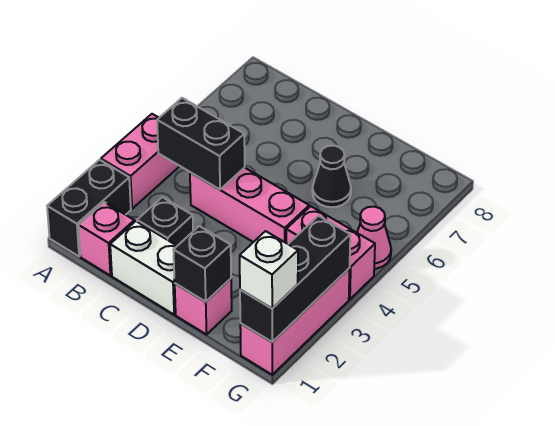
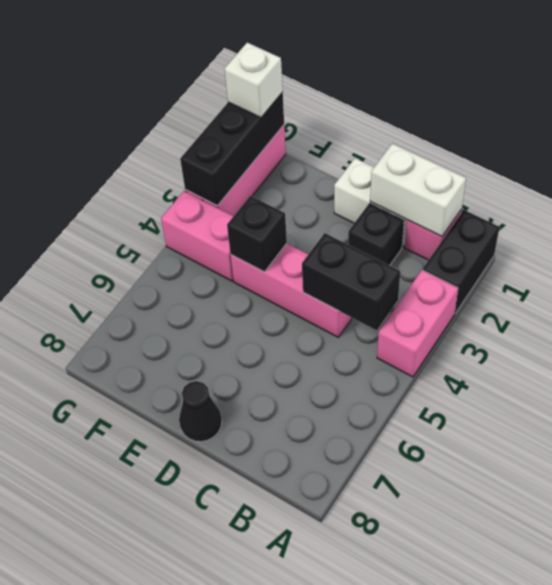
none -> white brick B1:C1 level 2
pink brick E1 level 1 -> none
black brick E1 level 2 -> black brick E4 level 2
black cone E6 level 1 -> black cone D8 level 1
pink cone G5 level 1 -> none

